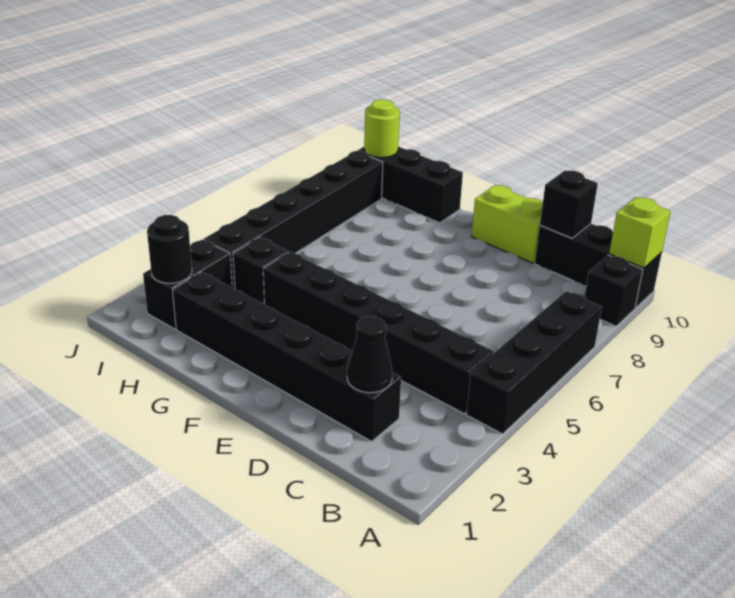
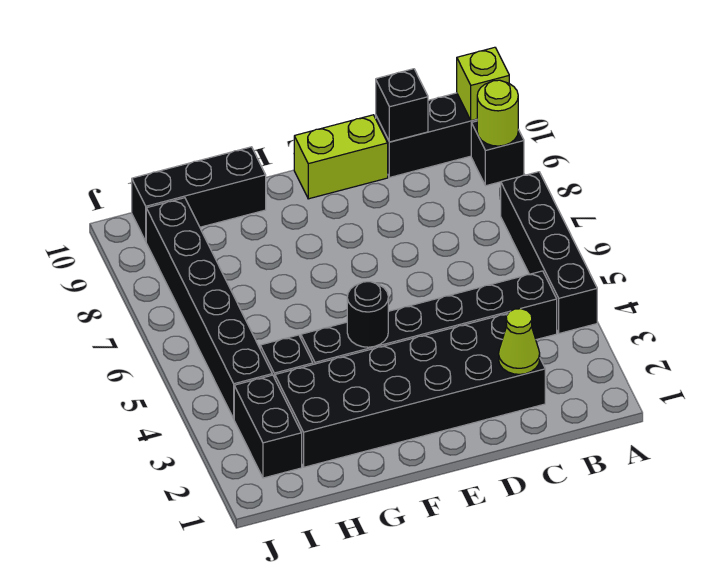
black brick C2:H2 level 1 -> black brick C2:H3 level 1
black cone C2 level 2 -> lime cone C2 level 2
black round brick I2 level 2 -> black round brick F4 level 2
lime round brick I10 level 2 -> lime round brick A9 level 2

